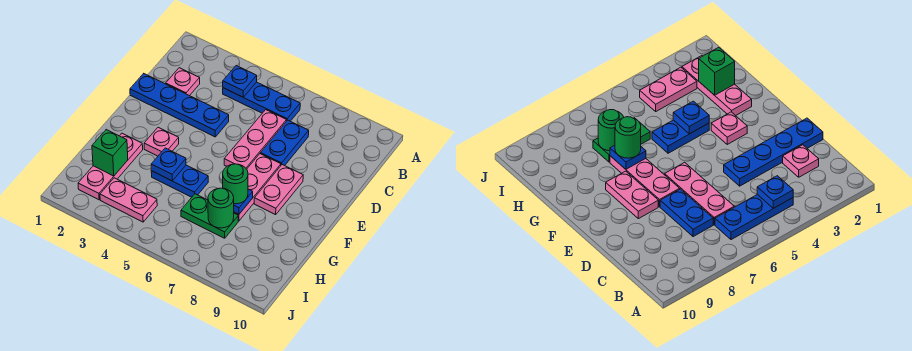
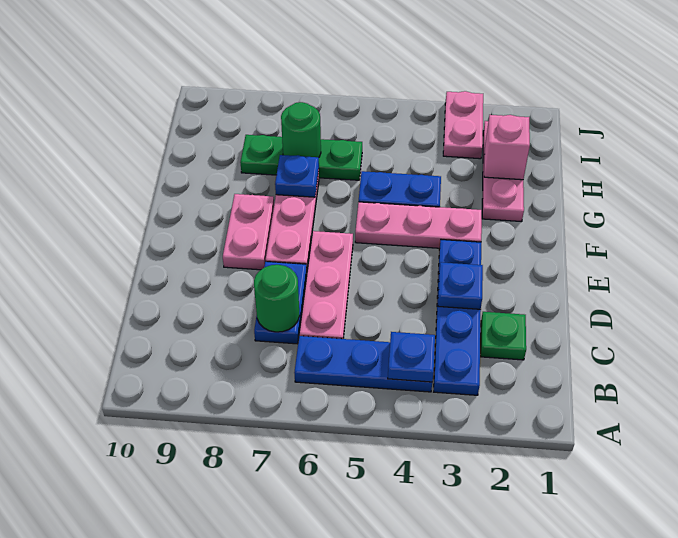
pink plate C2 level 1 -> green plate C2 level 1
blue plate D1:D4 level 1 -> blue plate B3:E3 level 1
pink plate F3 level 1 -> pink plate F3:F5 level 1
blue plate G4 level 2 -> blue plate D3 level 2
green round brick G7 level 3 -> green round brick C7 level 2
green brick H2 level 2 -> pink brick H2 level 2
green plate H6:H7 level 1 -> green plate H6:H8 level 1
pink plate I3:I4 level 1 -> pink plate I3:J3 level 1

